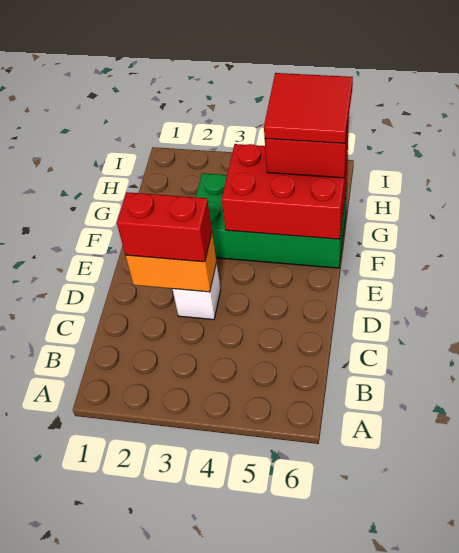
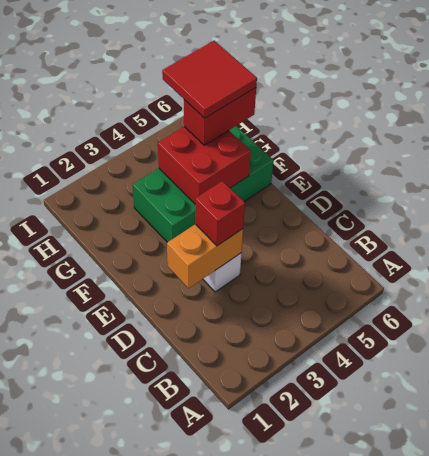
red brick D2:D3 level 3 -> red brick D3 level 3
red brick F4:G6 level 2 -> red brick F4:G5 level 2

